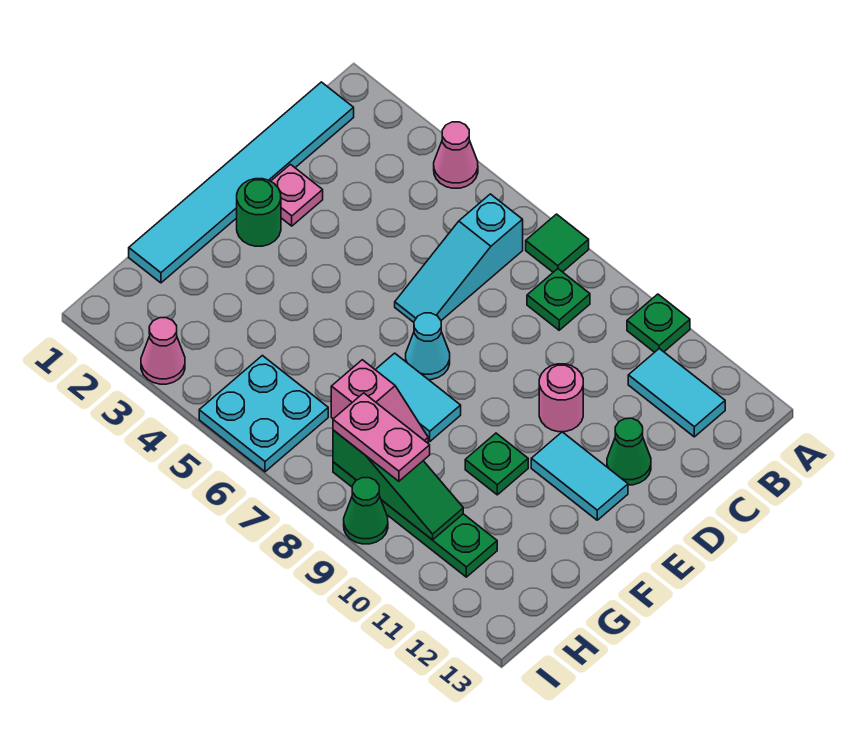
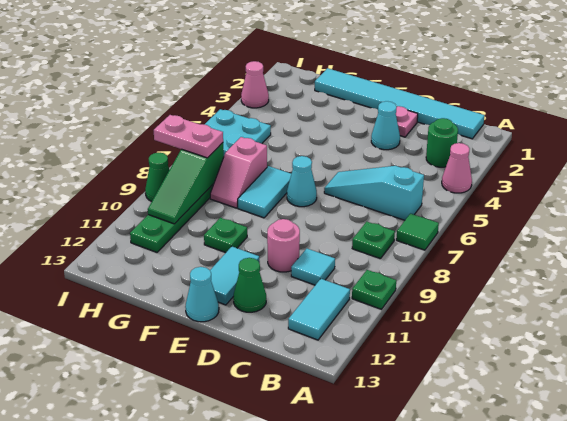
none -> cyan tile C10 level 1
none -> cyan cone D3 level 1
green round brick E2 level 1 -> green round brick B3 level 1
none -> cyan cone E13 level 1
pink plate H8:H9 level 3 -> pink plate H8:I8 level 3

